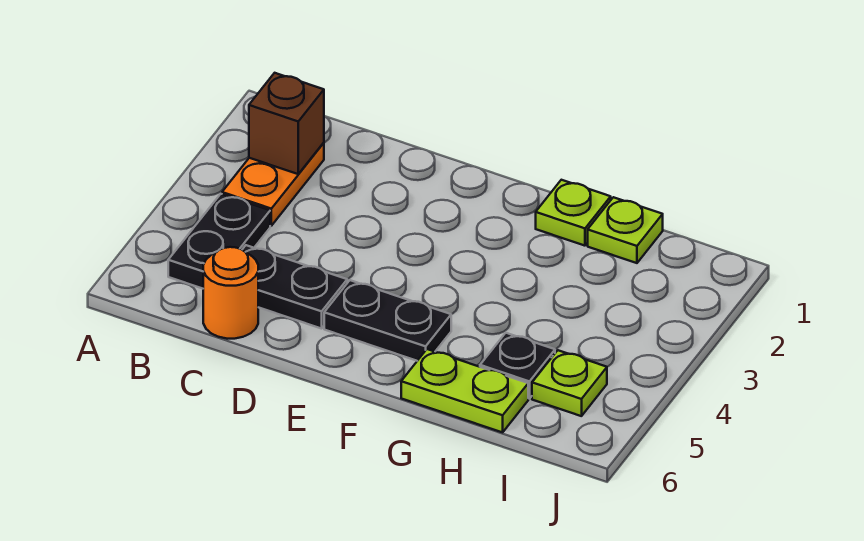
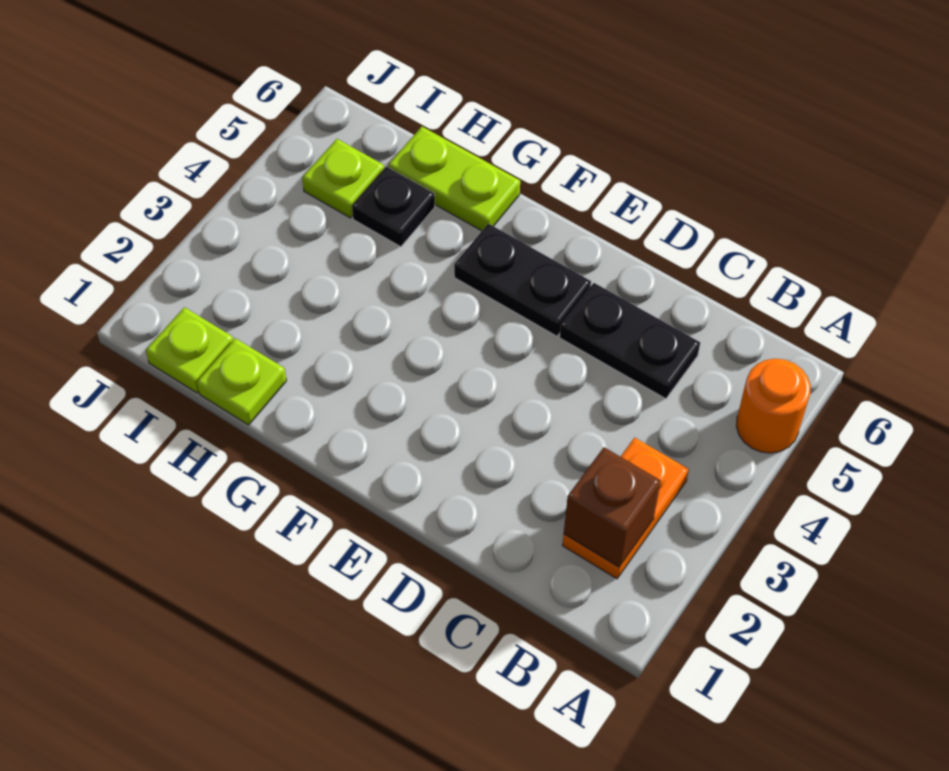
black plate B4:B5 level 1 -> none
orange round brick C6 level 1 -> orange round brick A5 level 1
lime plate G1 level 1 -> lime plate I1 level 1

